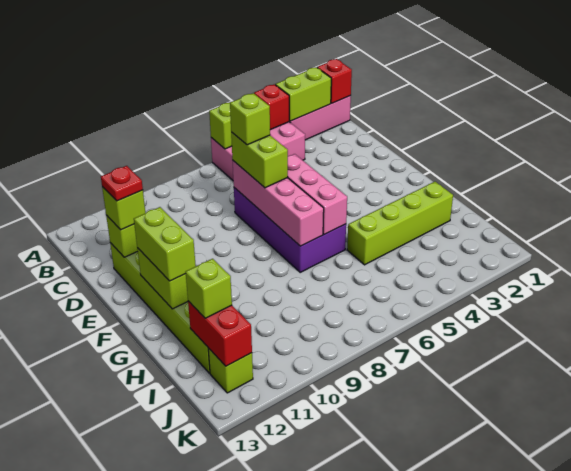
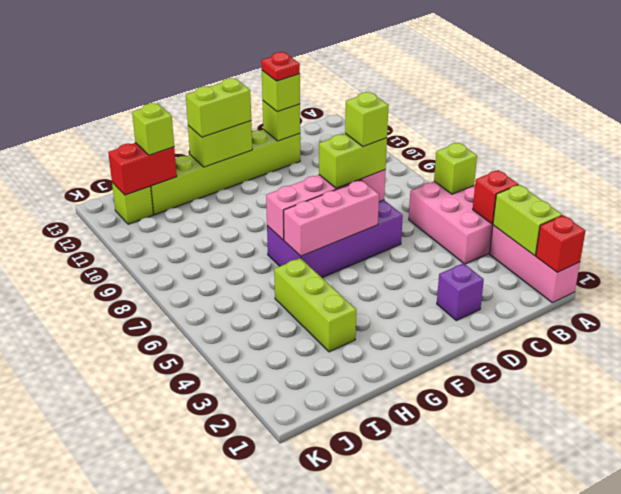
none -> purple brick D2 level 1
lime brick H2:H5 level 1 -> lime brick H3:H5 level 1

